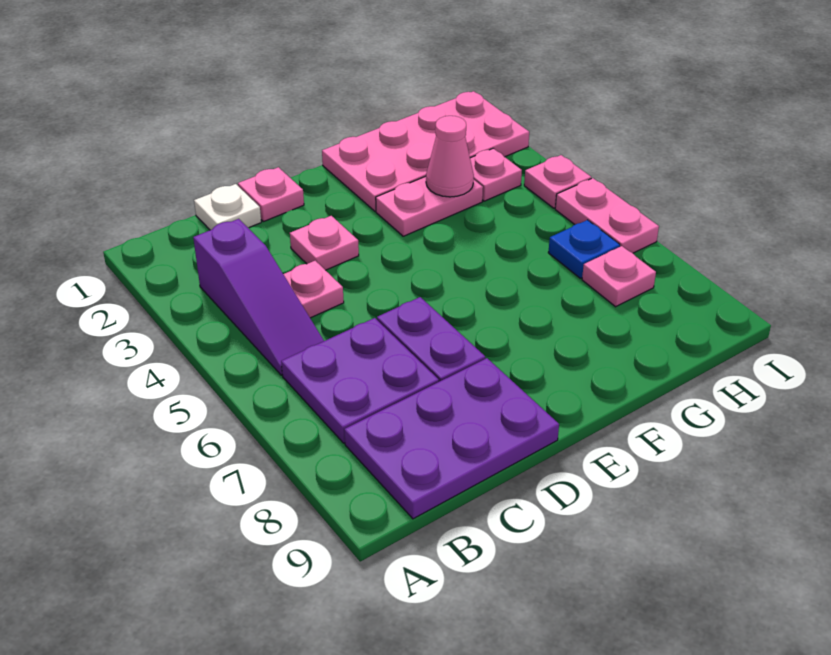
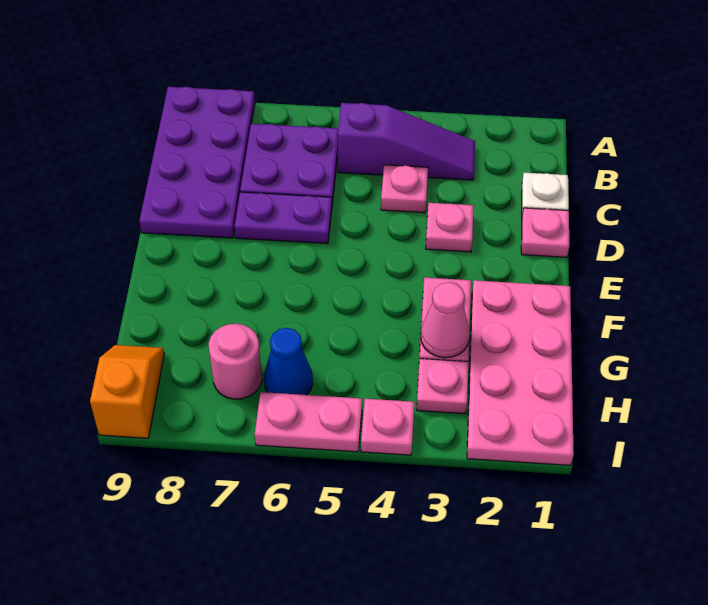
purple slope B3:B5 level 1 top 3 -> purple slope B3:B5 level 1 top 5
purple plate B8:D9 level 1 -> purple plate A8:D9 level 1
blue plate H6 level 1 -> blue cone H6 level 1
pink plate H7 level 1 -> pink round brick H7 level 1
none -> orange slope H9:I9 level 1 top I

